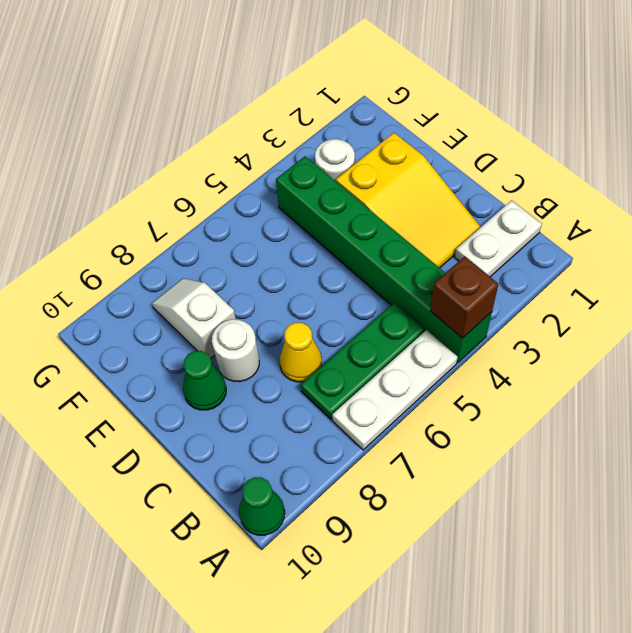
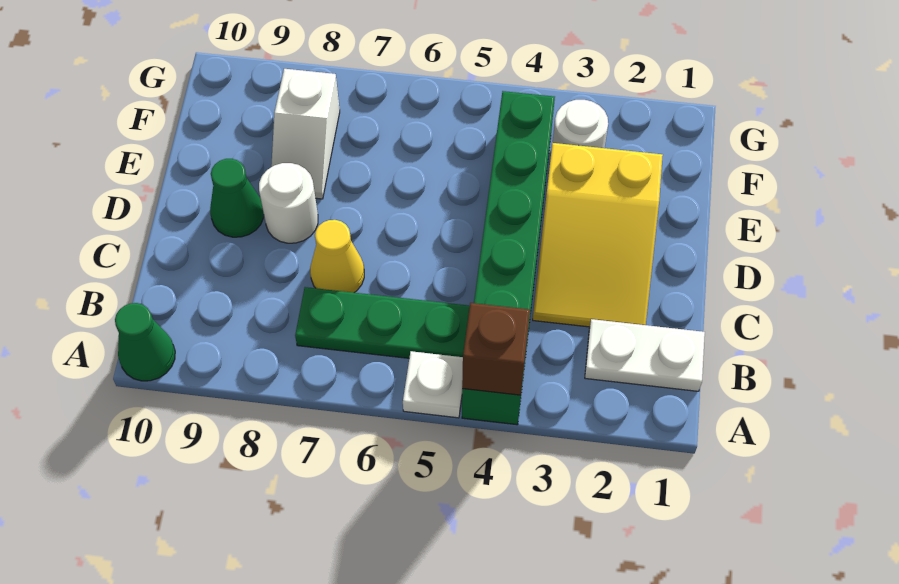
white plate A5:A7 level 1 -> white plate A5 level 1
white slope E8:F8 level 1 top E -> white slope E8:F8 level 1 top F

